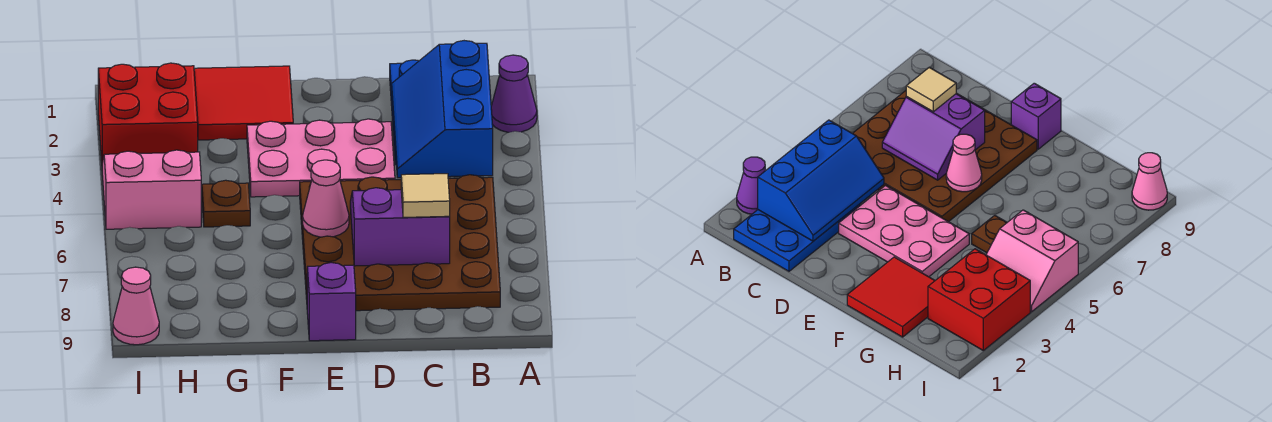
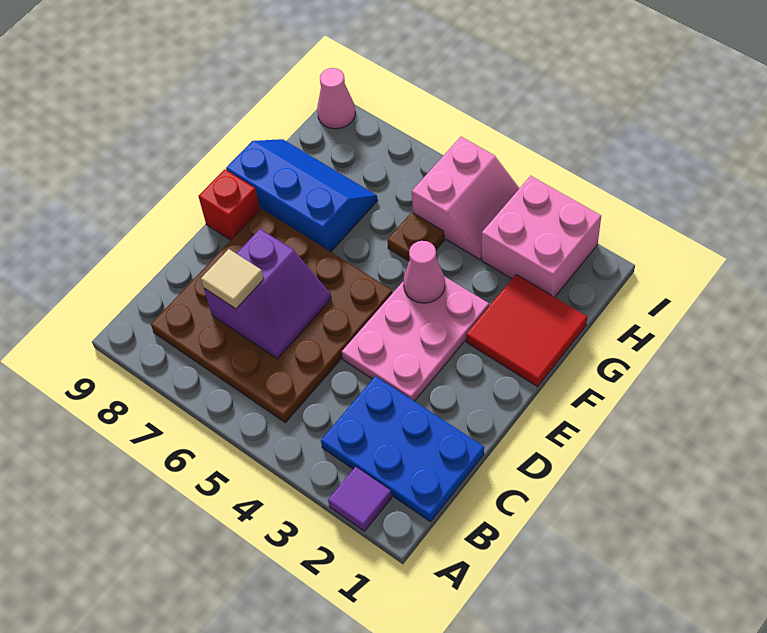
purple cone A2 level 1 -> purple tile A2 level 1
blue slope B2:C4 level 2 top B -> blue slope F7:G9 level 1 top F
pink cone E6 level 2 -> pink cone F4 level 2
purple brick E9 level 1 -> red brick E9 level 1
red brick H2:I3 level 1 -> pink brick H2:I3 level 1

